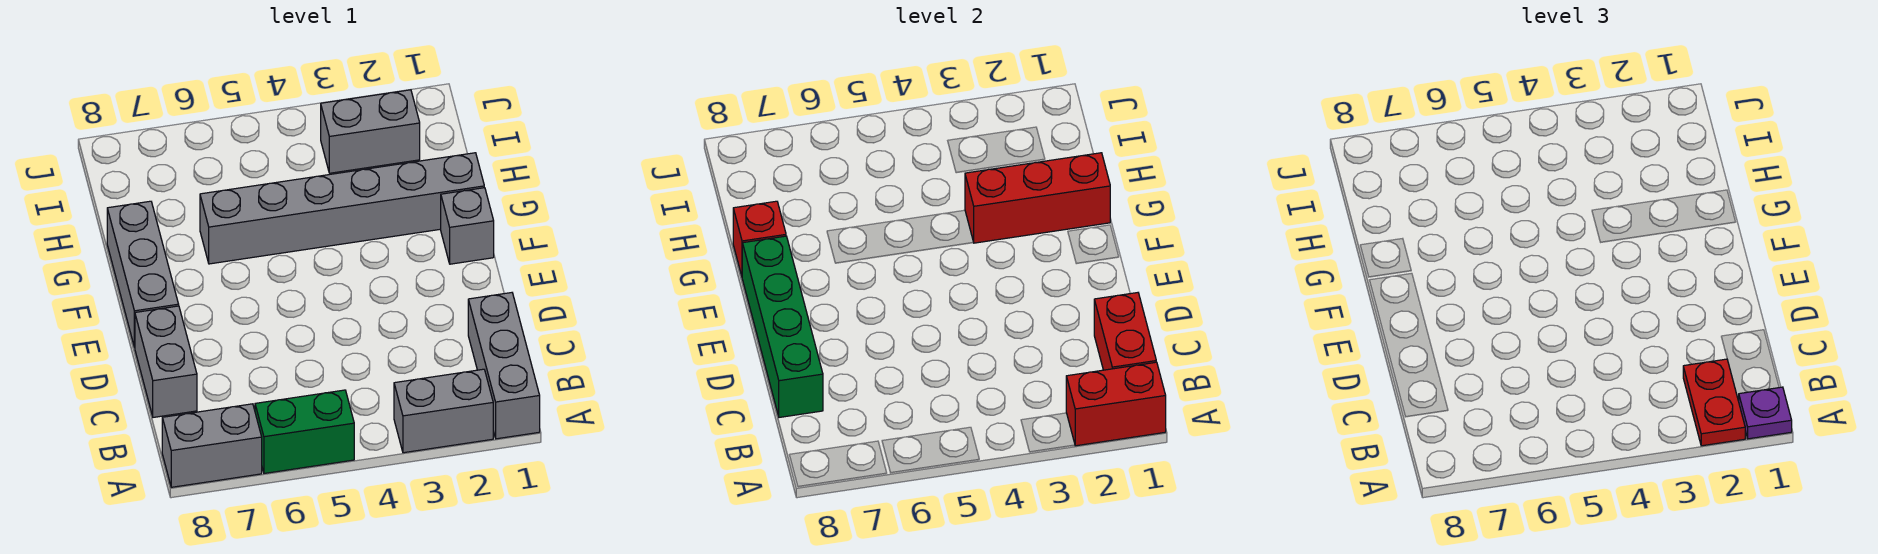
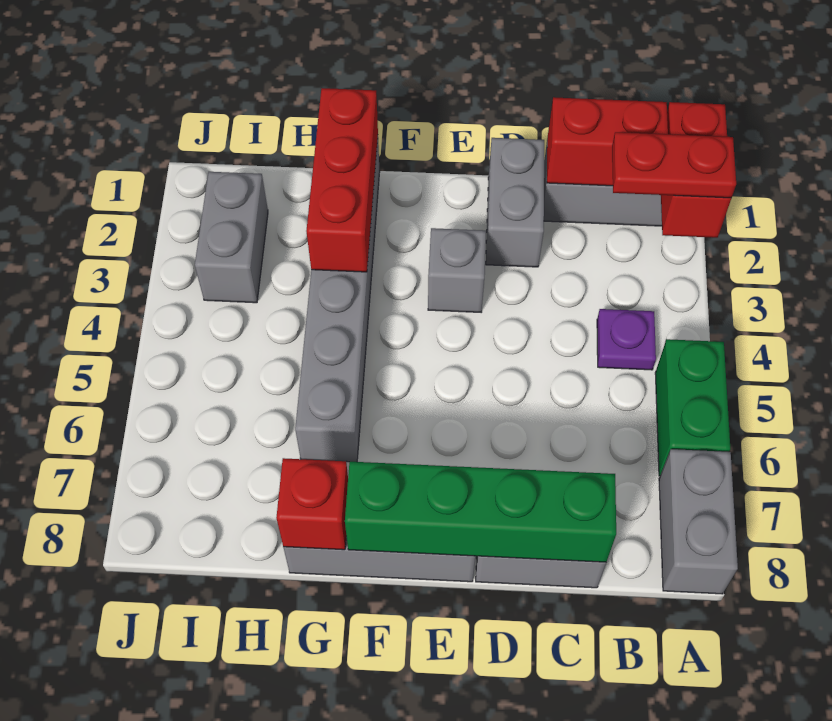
purple plate A1 level 3 -> purple plate B4 level 1
grey brick A2:A3 level 1 -> grey brick D1:D2 level 1
grey brick F1 level 1 -> grey brick E3 level 1

